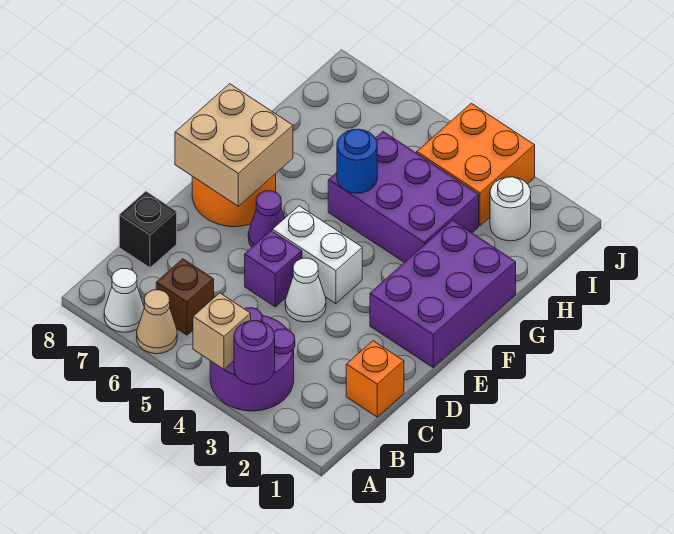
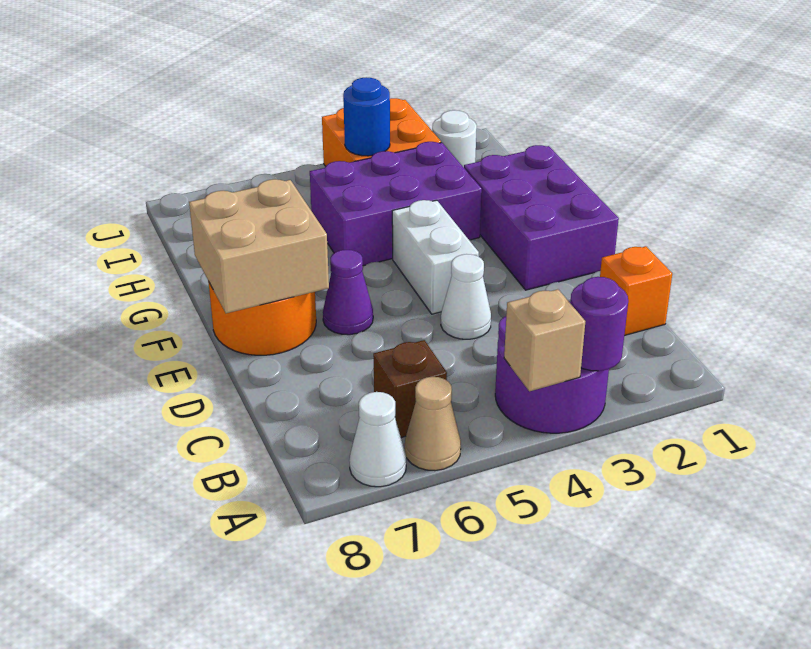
black brick C8 level 1 -> none
purple brick D5 level 1 -> none
white brick E4:E5 level 1 -> white brick E4:F4 level 1
blue round brick G5 level 2 -> blue round brick I4 level 2

